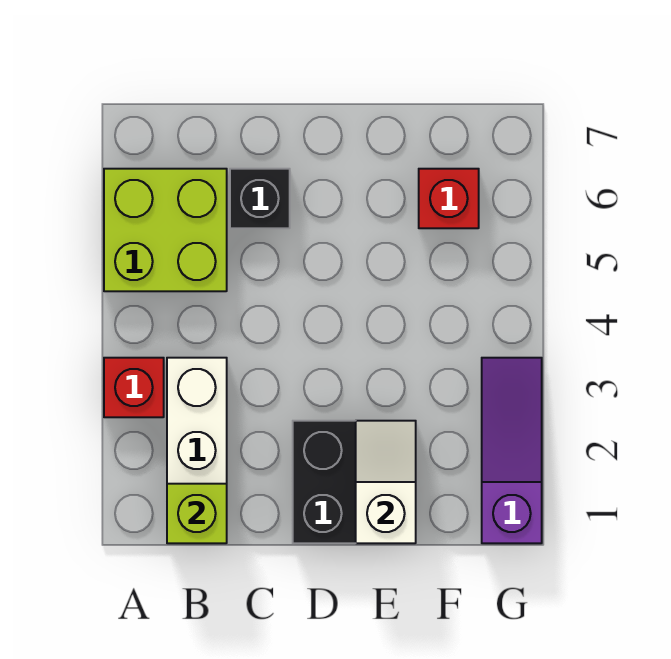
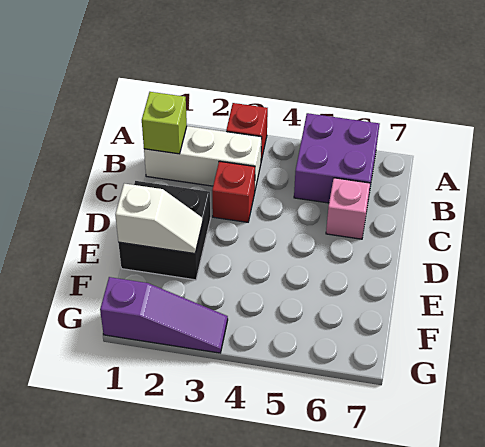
lime brick A5:B6 level 1 -> purple brick A5:B6 level 1
black brick C6 level 1 -> pink brick C6 level 1
red brick F6 level 1 -> red brick C3 level 1

